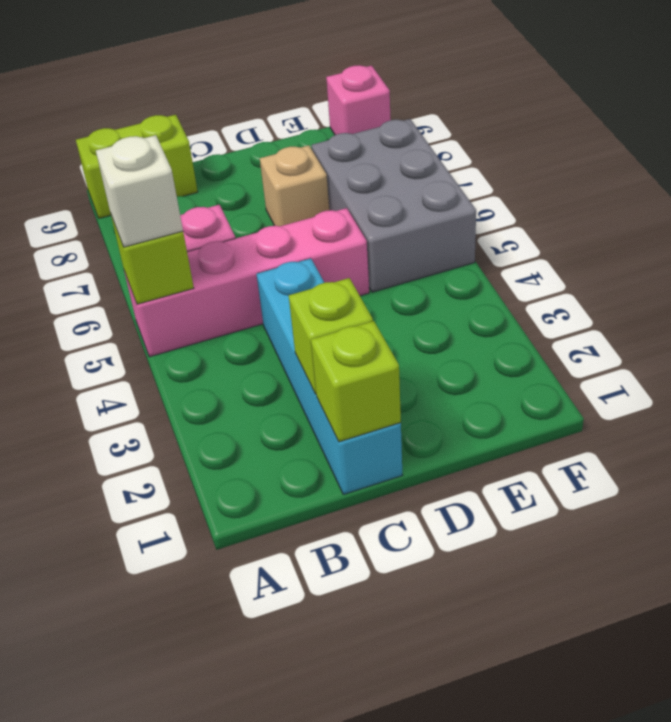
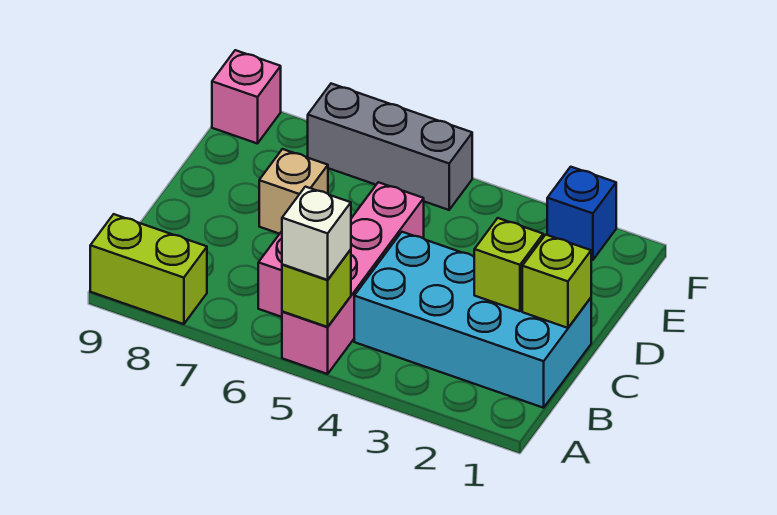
lime brick A9:B9 level 1 -> lime brick A8:A9 level 1
cyan brick C1:C4 level 1 -> cyan brick B1:C4 level 1
grey brick E5:F7 level 1 -> grey brick F5:F7 level 1
none -> blue brick F2 level 1

